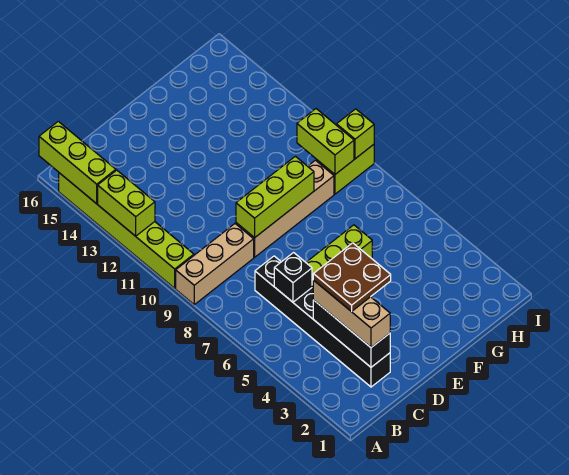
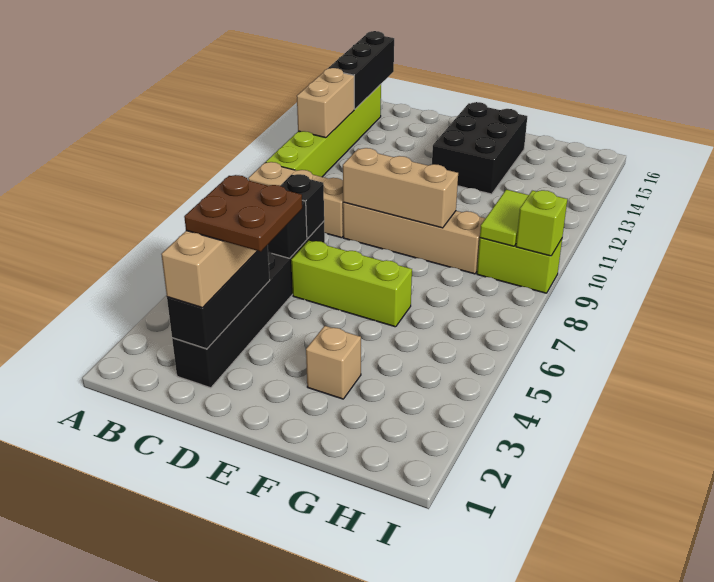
lime brick A12:A13 level 2 -> tan brick A12:A13 level 2
lime brick A14:A16 level 2 -> black brick A14:A16 level 2
none -> black brick C7 level 2
lime brick D9:F9 level 2 -> tan brick D9:F9 level 2
none -> black brick E13:F15 level 1
none -> tan brick F3 level 1
lime brick H9:H10 level 2 -> lime tile H9:H10 level 2

